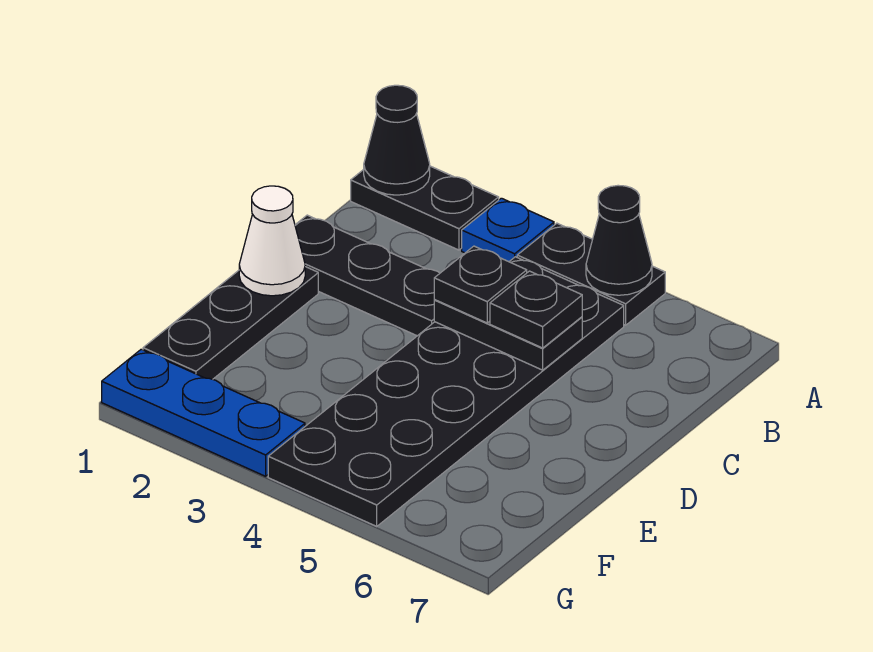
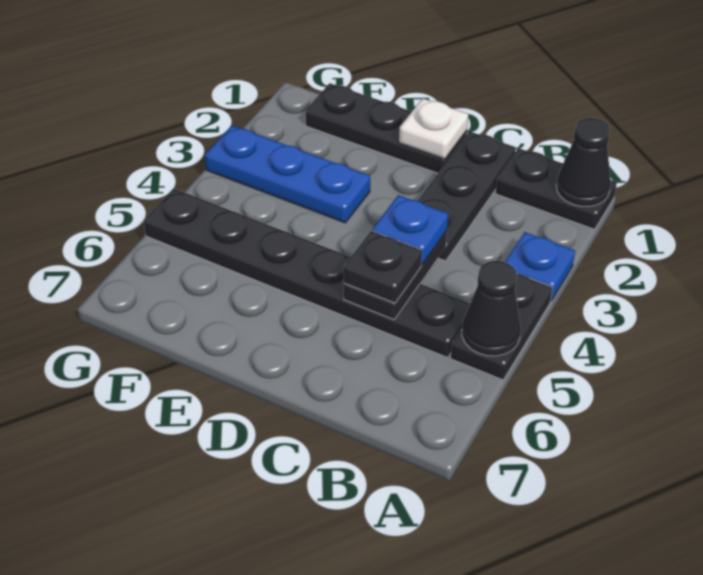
black plate A1:A2 level 1 -> black plate A1:B1 level 1
black plate B4:G5 level 1 -> black plate B5:G5 level 1
black plate C4 level 3 -> blue plate C4 level 3
white cone D1 level 2 -> white plate D1 level 2
blue plate G1:G3 level 1 -> blue plate E3:G3 level 1

